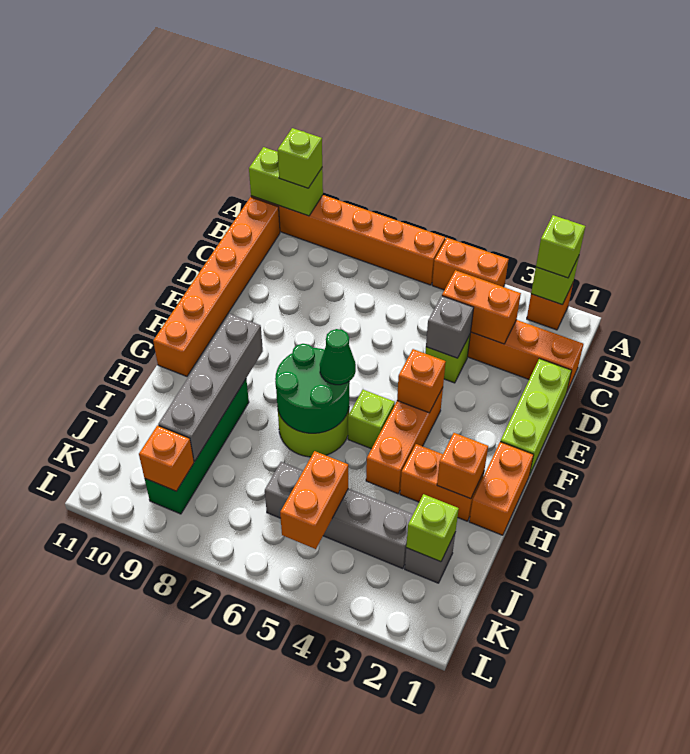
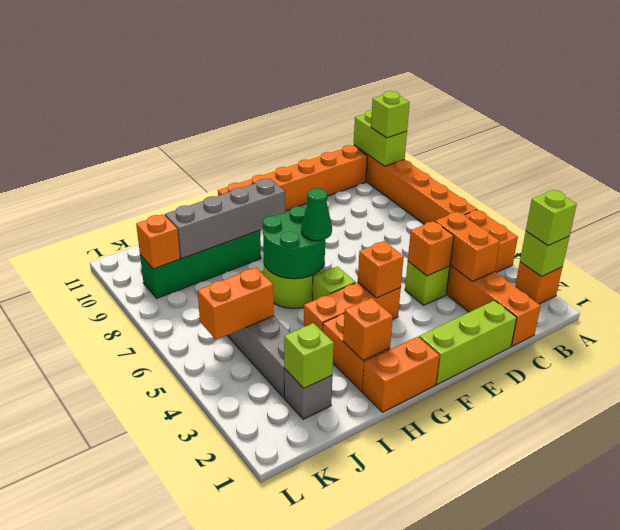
grey brick D4 level 2 -> orange brick D4 level 2

